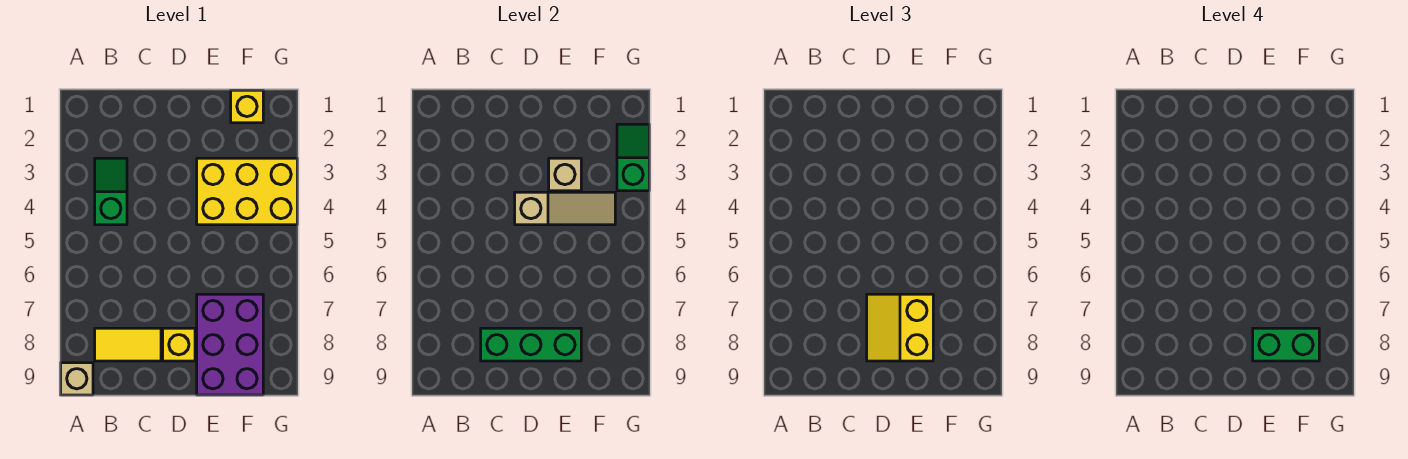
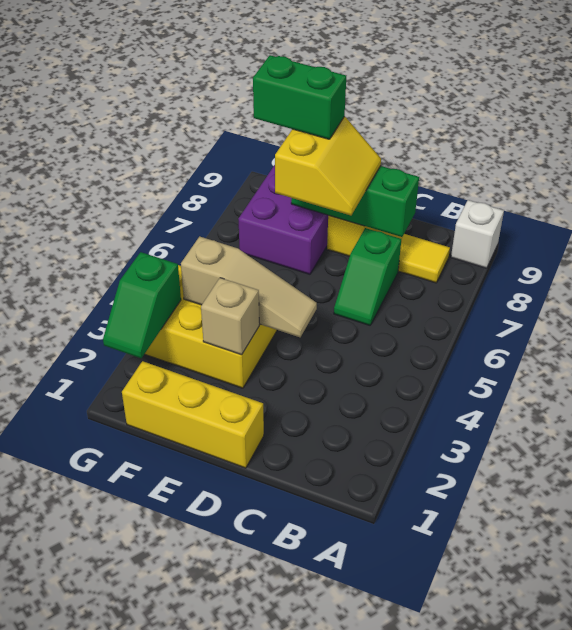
tan brick A9 level 1 -> white brick A9 level 1
green slope B3:B4 level 1 top 4 -> green slope C6:C7 level 1 top 7
tan slope D4:F4 level 2 top D -> tan slope D4:F4 level 2 top F
yellow brick F1 level 1 -> yellow brick D1:F1 level 1

